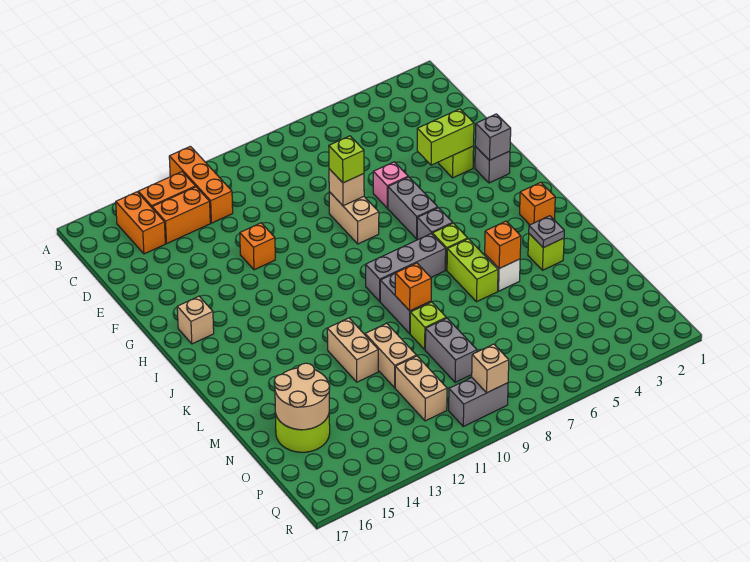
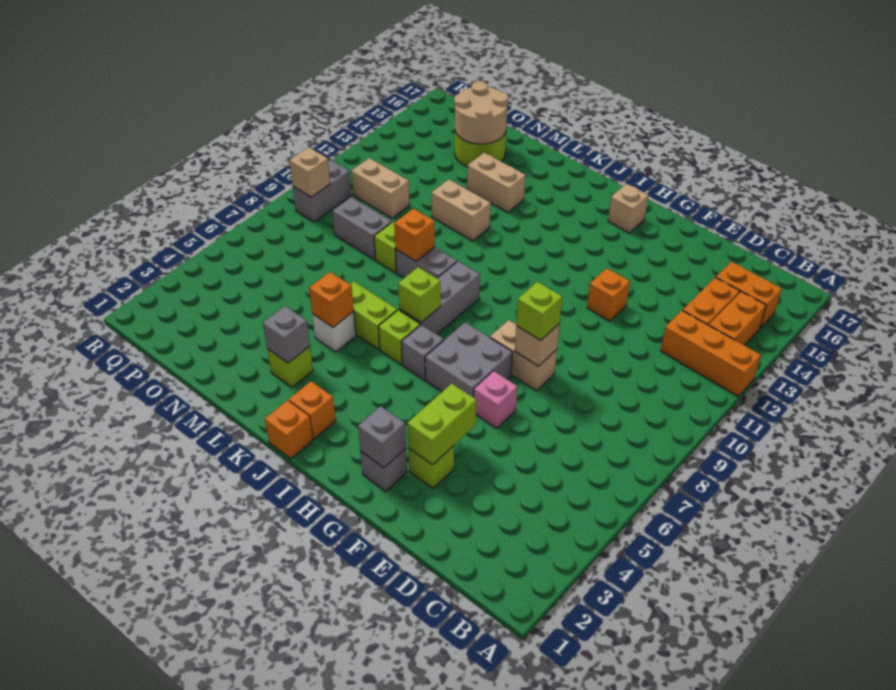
grey brick G6:H6 level 1 -> grey brick G6:H7 level 1
none -> orange brick J1 level 1
none -> lime brick J7 level 2
grey plate L3 level 2 -> grey brick L3 level 2
tan brick M11:N11 level 1 -> tan brick L14:M14 level 1

